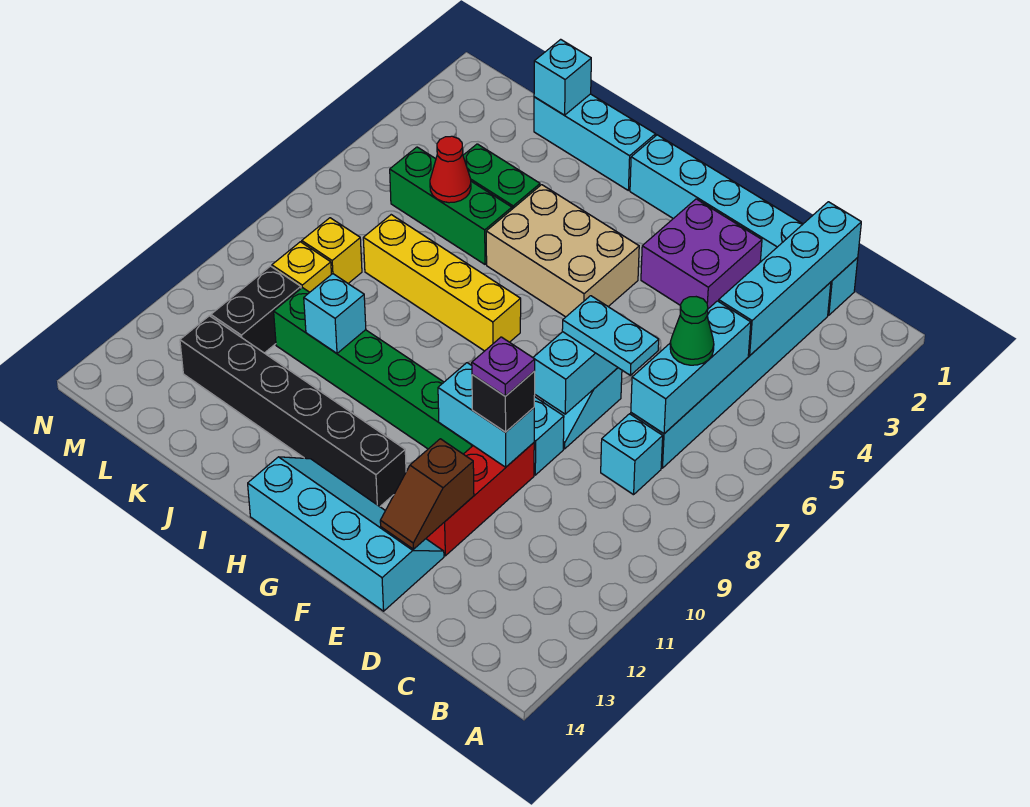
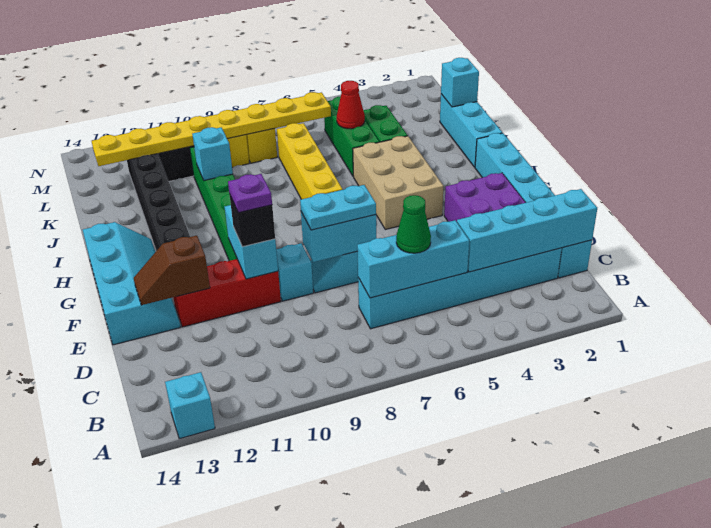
cyan brick C8 level 1 -> cyan brick A13 level 1
cyan plate D7:E7 level 3 -> cyan plate E7:E8 level 3
none -> yellow plate L6:L13 level 2

